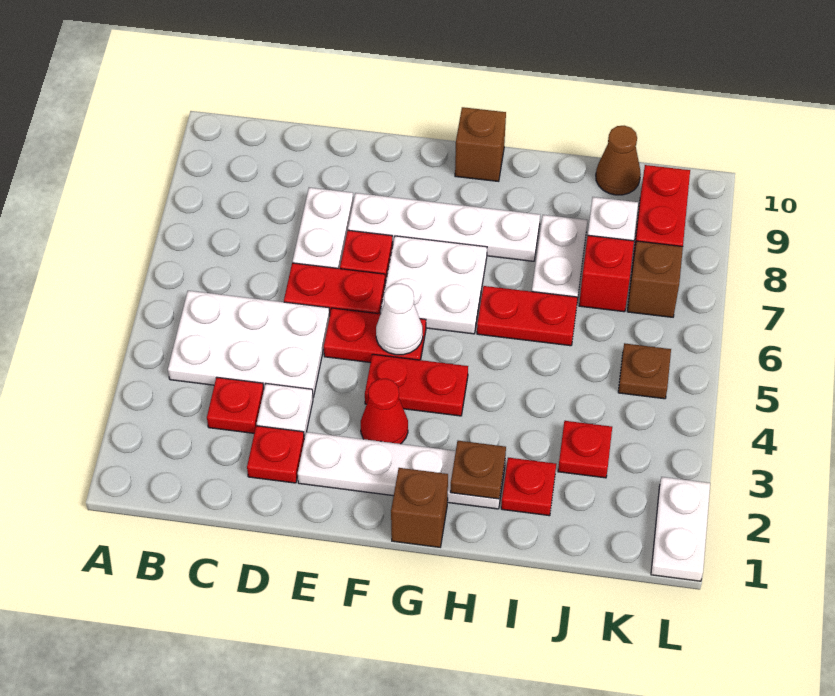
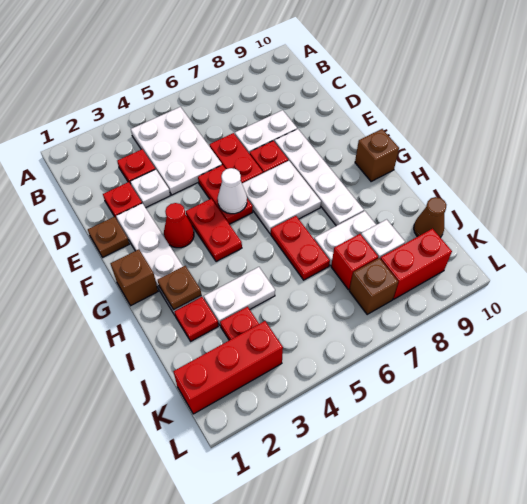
none -> red brick K1:K3 level 1
brown plate K5 level 1 -> brown plate E1 level 1
white plate L1:L2 level 1 -> white plate I3:I4 level 1

